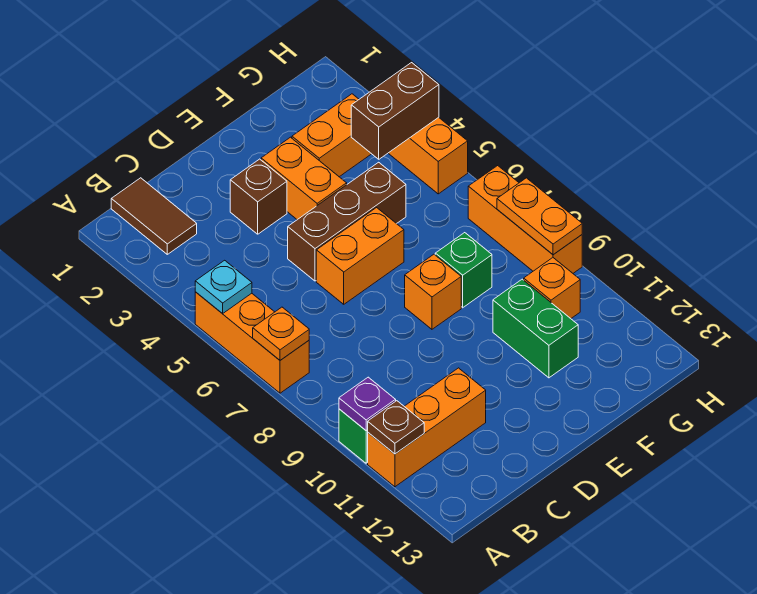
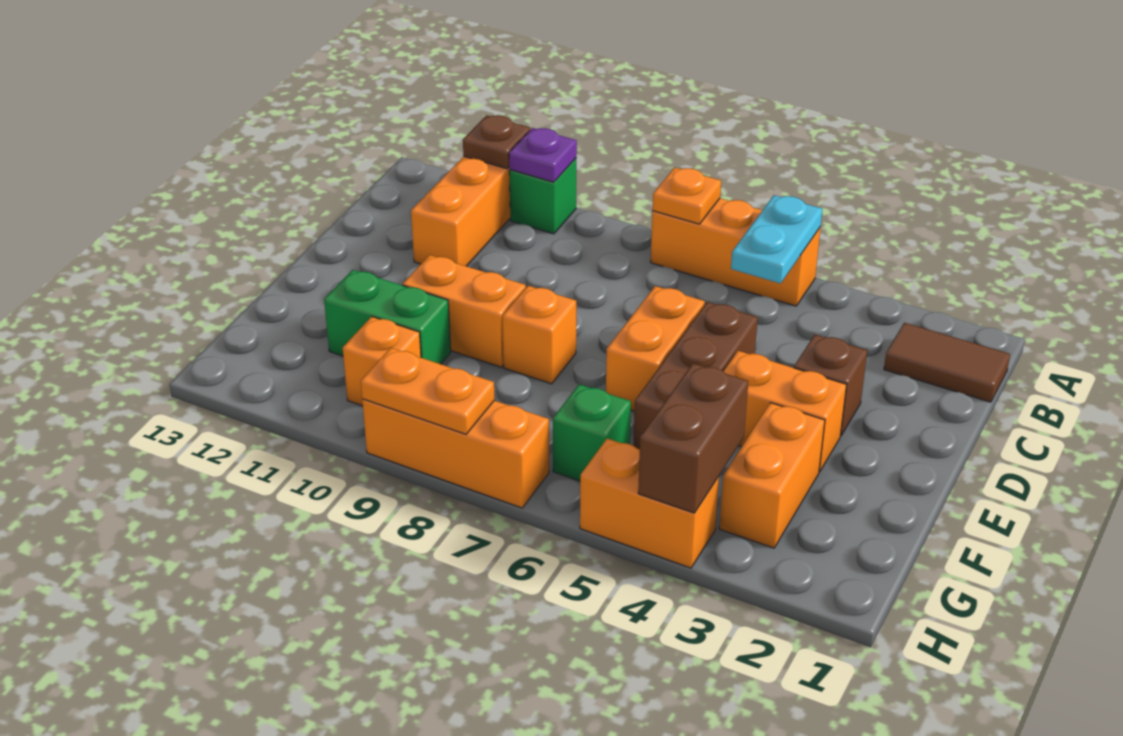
cyan plate A5 level 2 -> cyan plate A5:B5 level 2
none -> orange brick E9:E10 level 1
green brick F8 level 1 -> green brick G6 level 1

